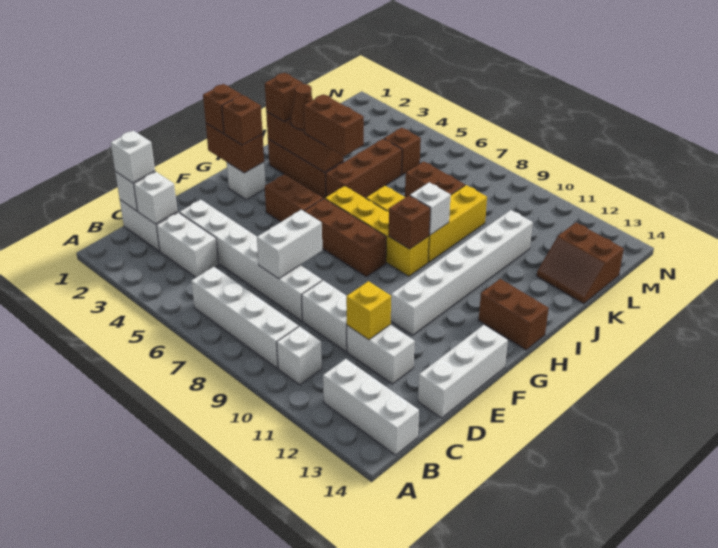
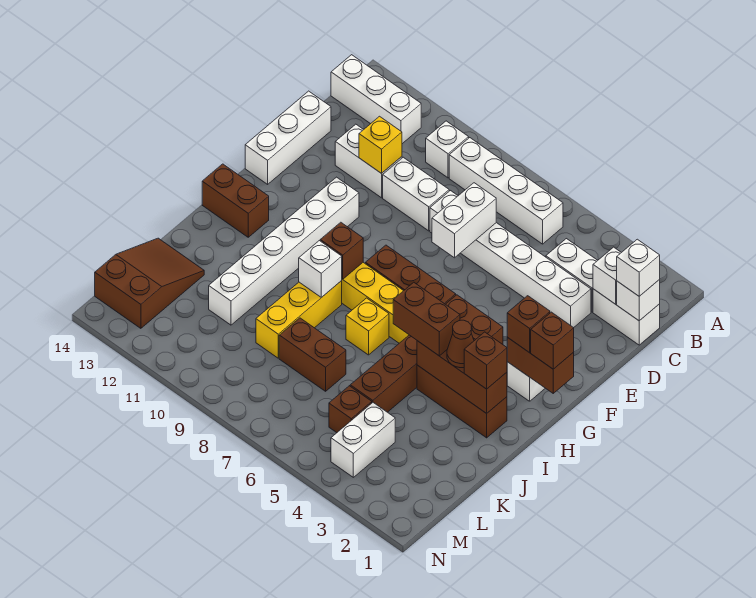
brown slope K13:L14 level 1 top L -> brown slope K13:M14 level 1 top M
none -> white brick L4:M4 level 1

